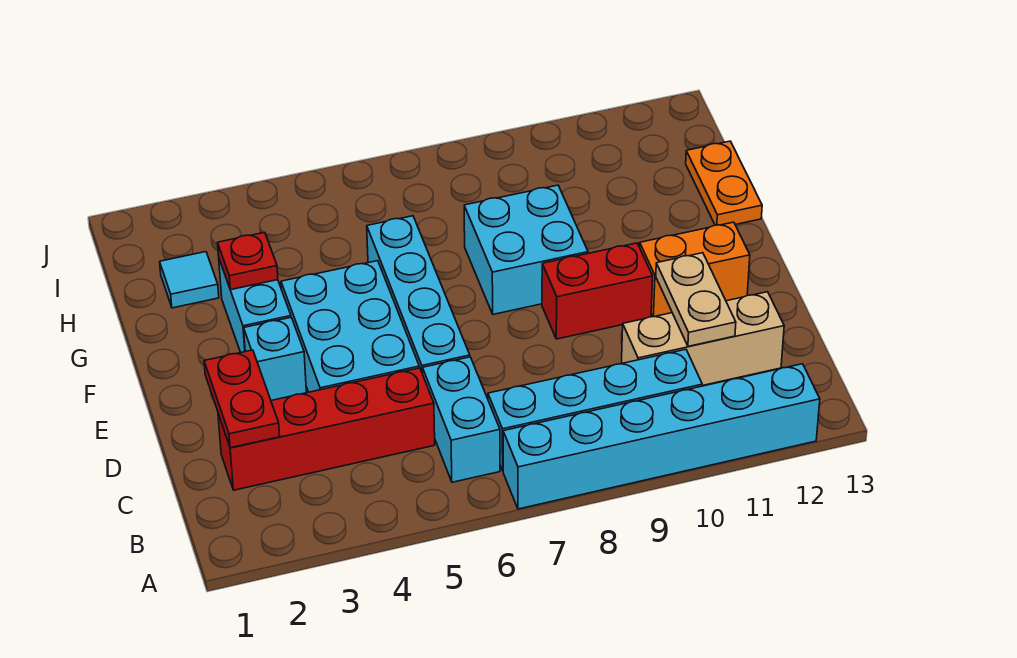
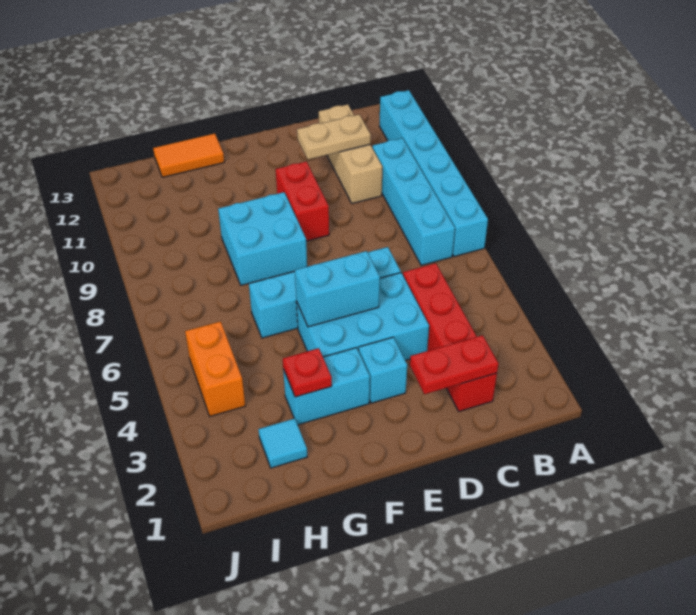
cyan brick B6:C6 level 1 -> cyan brick E5:F5 level 2
orange brick E11:E12 level 1 -> orange brick I4:I5 level 1
orange plate G13:H13 level 1 -> orange tile G13:H13 level 1

